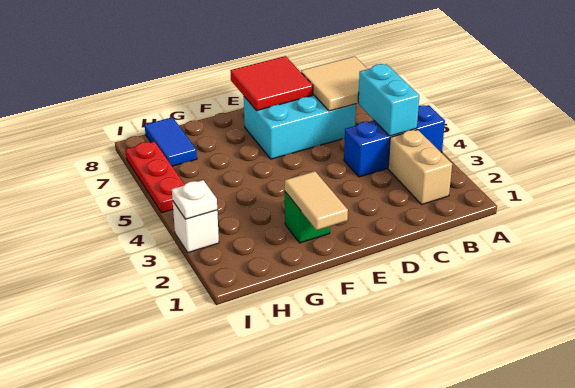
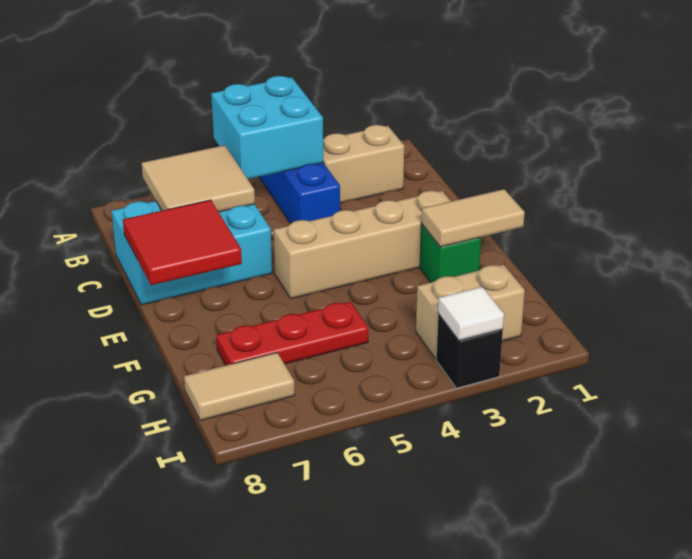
cyan brick B4:B5 level 2 -> cyan brick A4:B5 level 2
cyan brick C6:E7 level 1 -> cyan brick C6:D8 level 1
none -> tan brick E2:E5 level 1
none -> tan brick H2:H3 level 1
blue tile H7:H8 level 1 -> tan tile H7:H8 level 1
white brick I3 level 1 -> black brick I3 level 1
white plate I3 level 2 -> white tile I3 level 2
red plate I5:I7 level 1 -> red plate G5:G7 level 1

